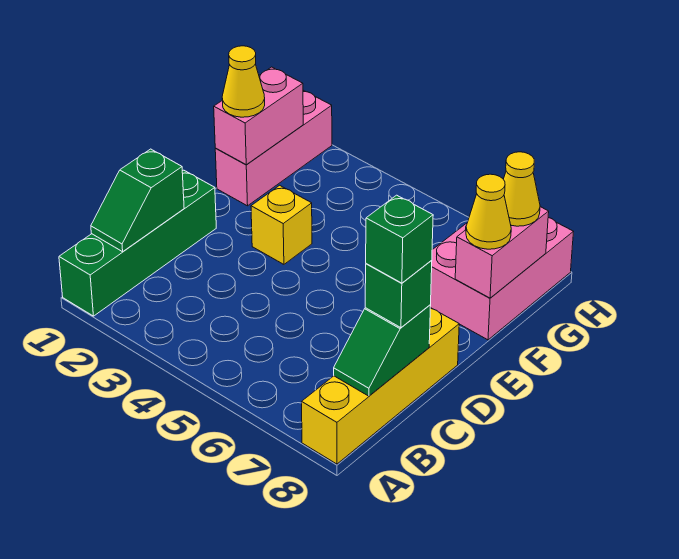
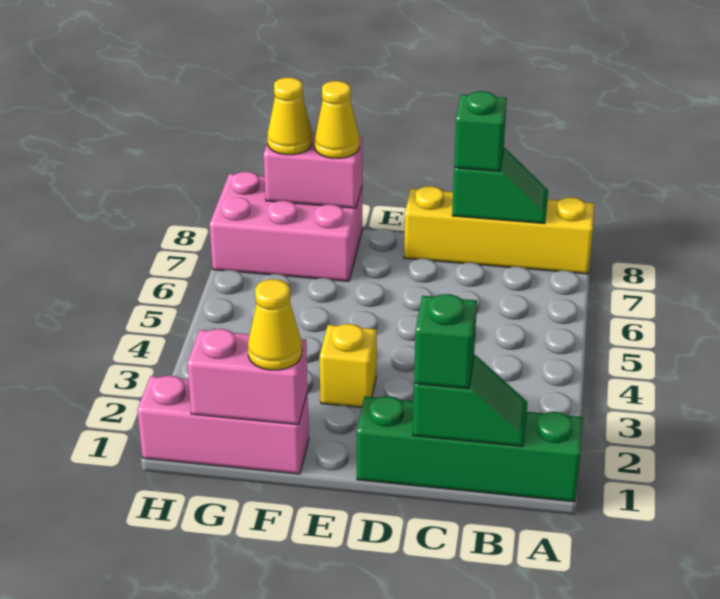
green brick C8 level 4 -> green brick C1 level 3

